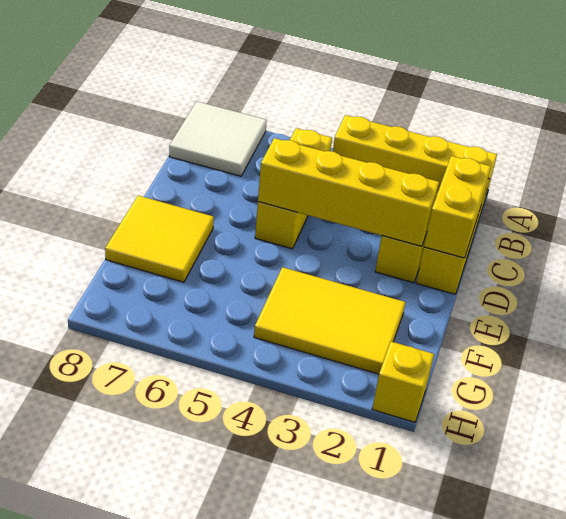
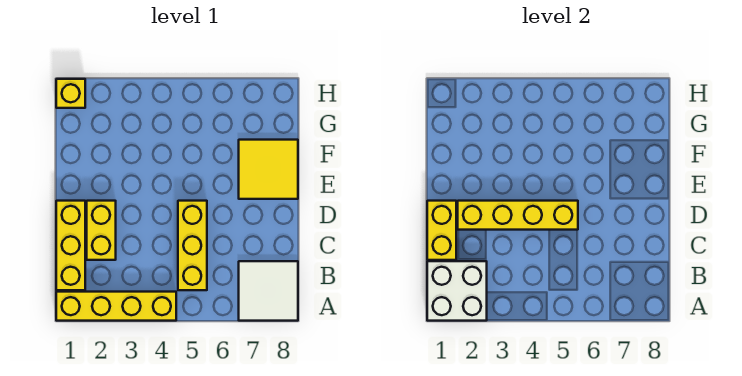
none -> white brick A1:B2 level 2
yellow tile F2:G4 level 1 -> none

